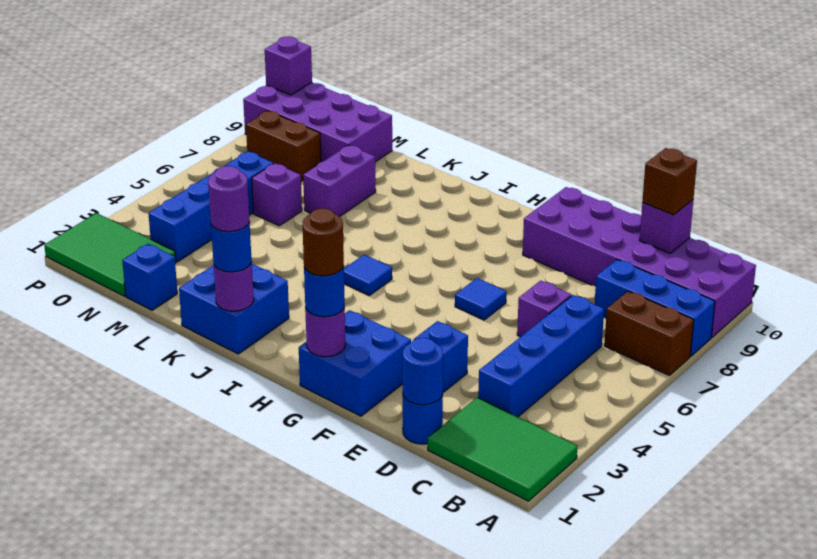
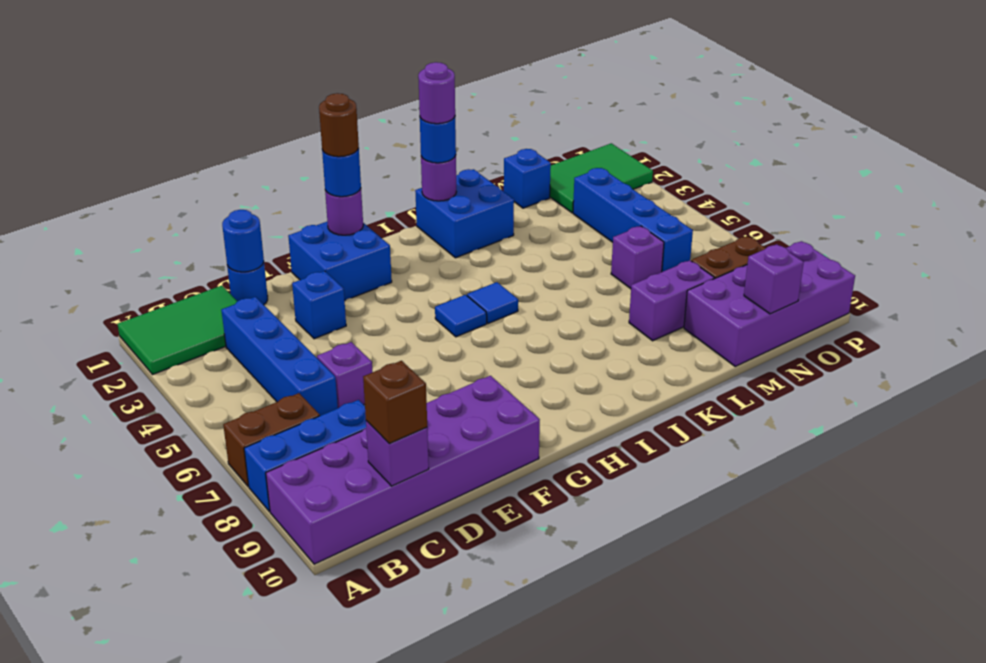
blue tile F6 level 1 -> blue tile H5 level 1
purple brick L7:L8 level 1 -> purple brick L8:M8 level 1
purple brick P10 level 2 -> purple brick N10 level 2

